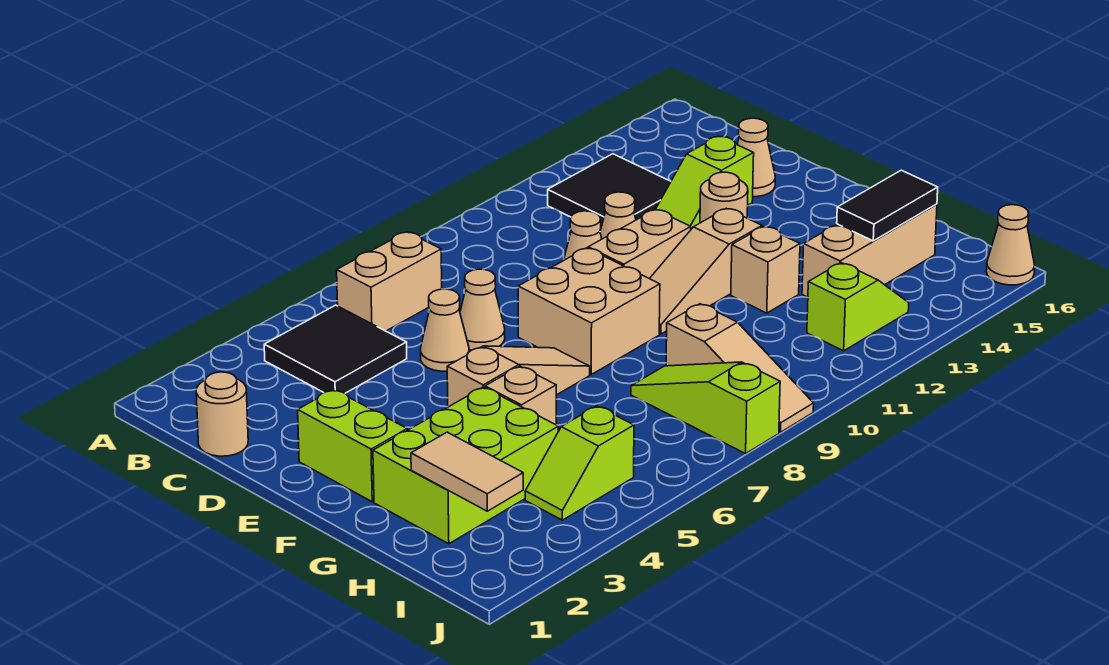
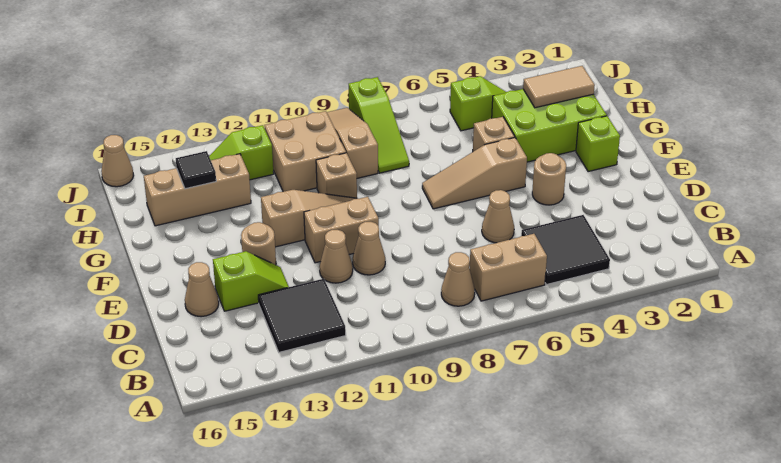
tan round brick C1 level 1 -> tan round brick E4 level 1
tan cone D7 level 1 -> tan cone B8 level 1
lime brick E2:F2 level 1 -> lime brick F2 level 1
tan brick E8:F9 level 1 -> tan brick H10:I11 level 1
tan brick G12 level 1 -> tan brick G10 level 1
tan tile H2:I2 level 2 -> tan tile H2:H3 level 2
black tile H14:H15 level 2 -> black tile H14 level 2

